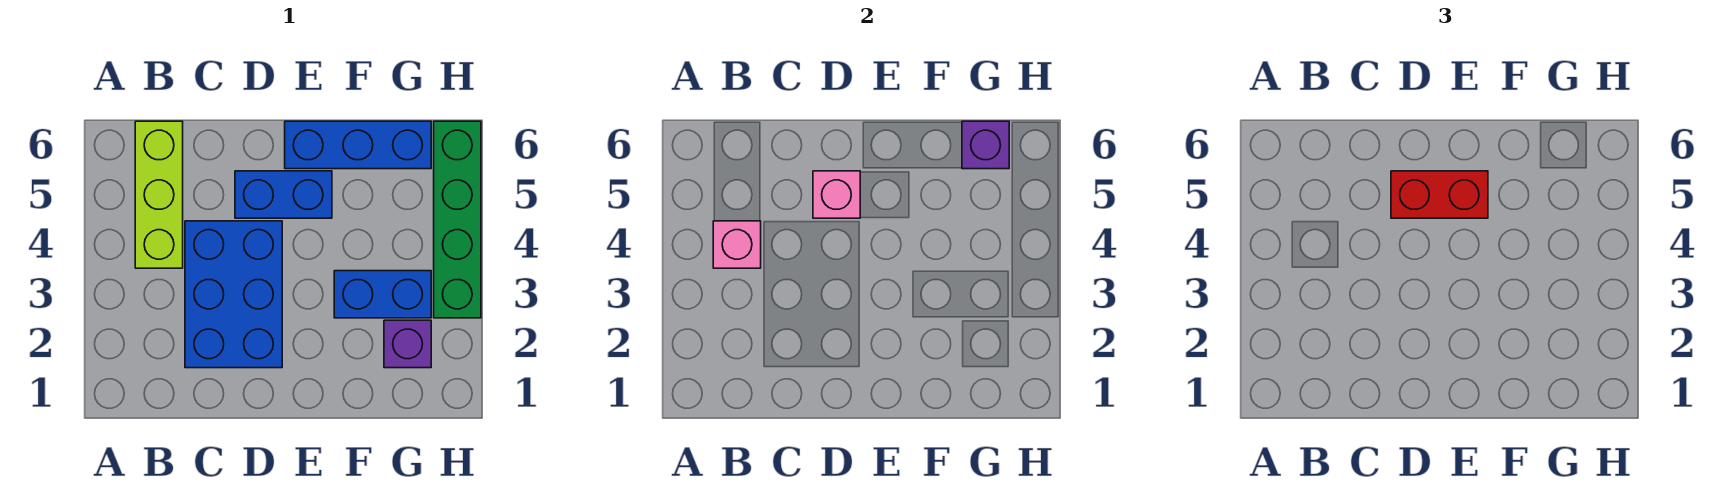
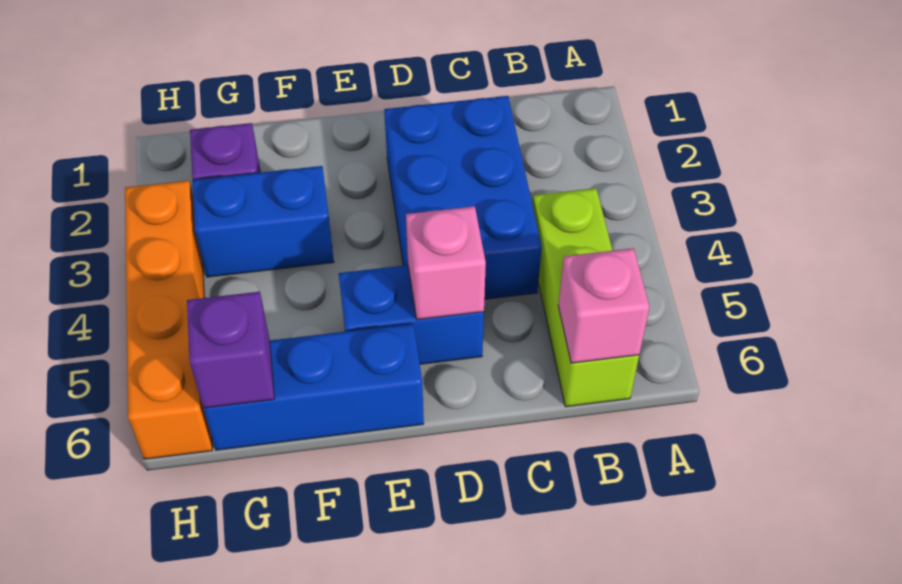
pink brick B4 level 2 -> pink brick B6 level 2
red brick D5:E5 level 3 -> none
green brick H3:H6 level 1 -> orange brick H3:H6 level 1

